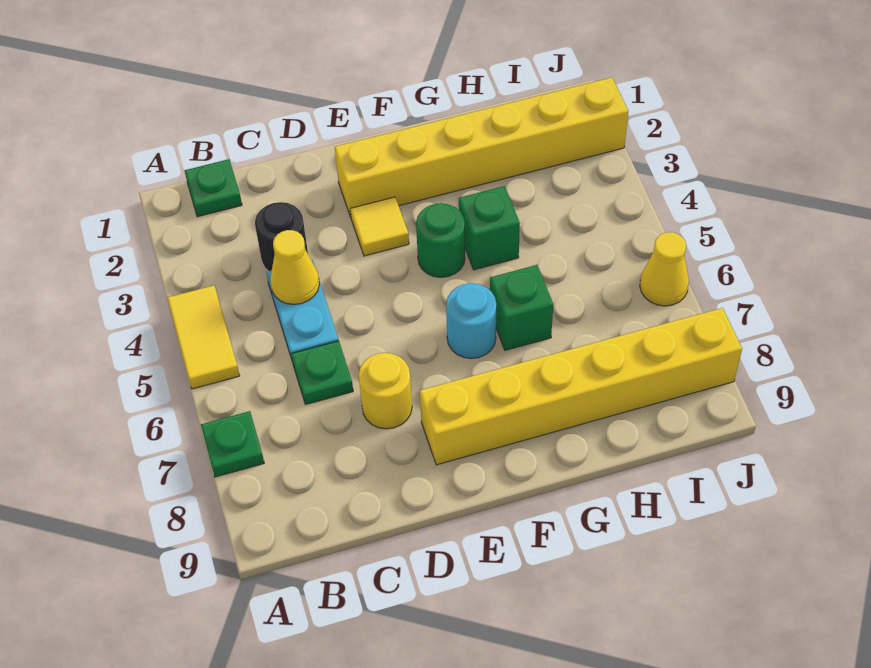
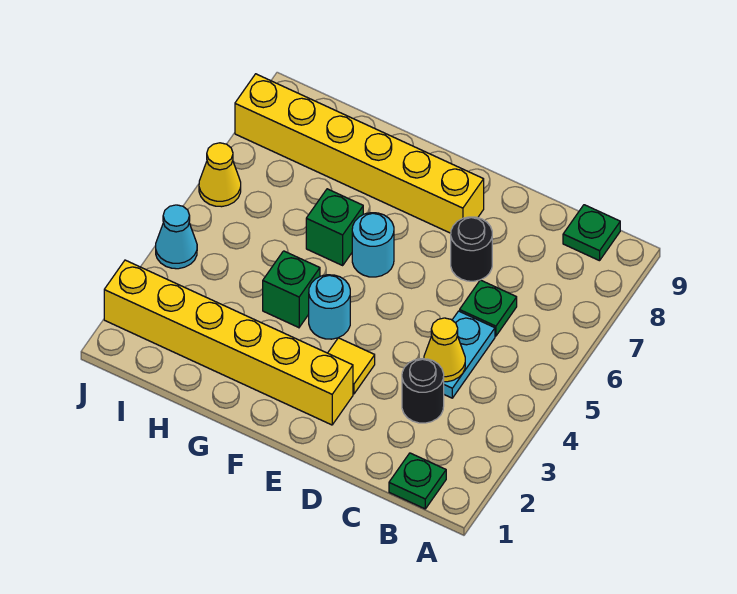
yellow tile A4:A5 level 1 -> none
green plate A7 level 1 -> green plate B9 level 1
yellow round brick D7 level 1 -> black round brick D7 level 1
green round brick F4 level 1 -> cyan round brick F4 level 1
none -> cyan cone J4 level 1

